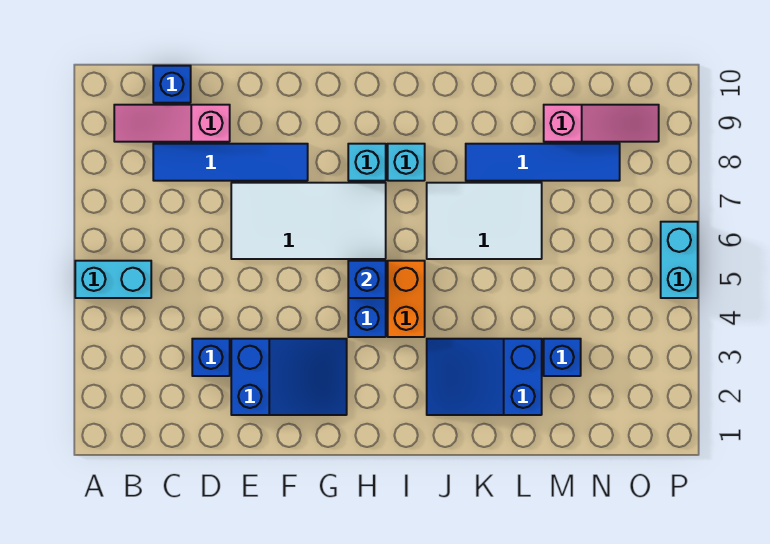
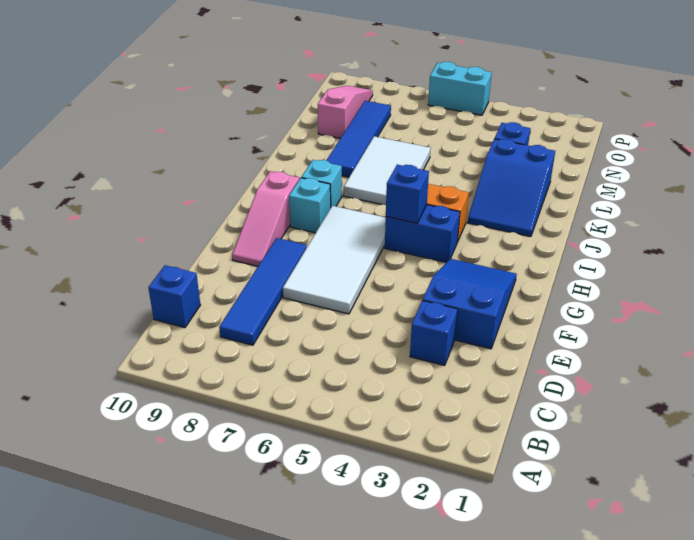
cyan brick A5:B5 level 1 -> none
pink slope B9:D9 level 1 top D -> pink slope F9:H9 level 1 top H

